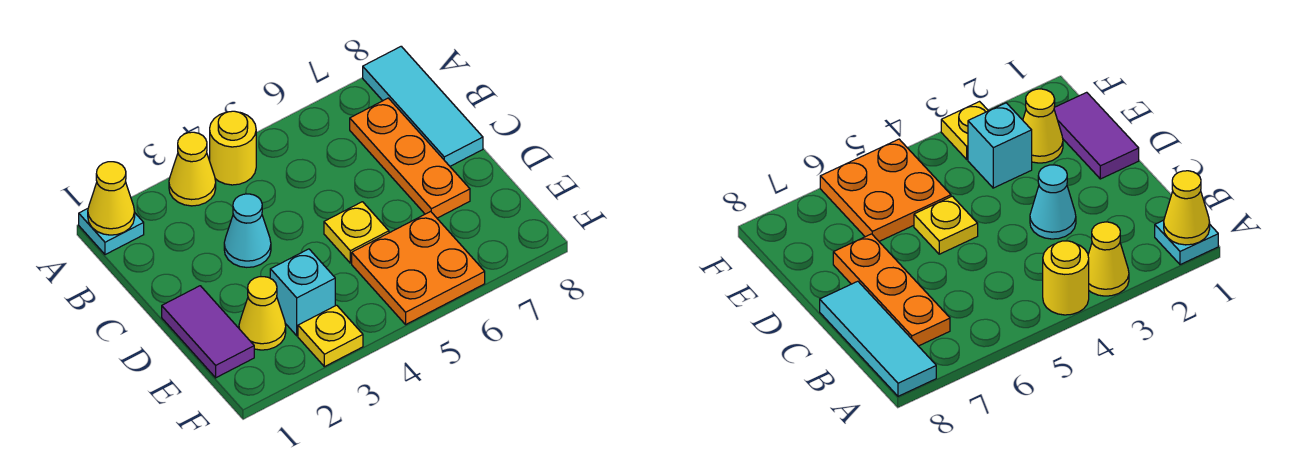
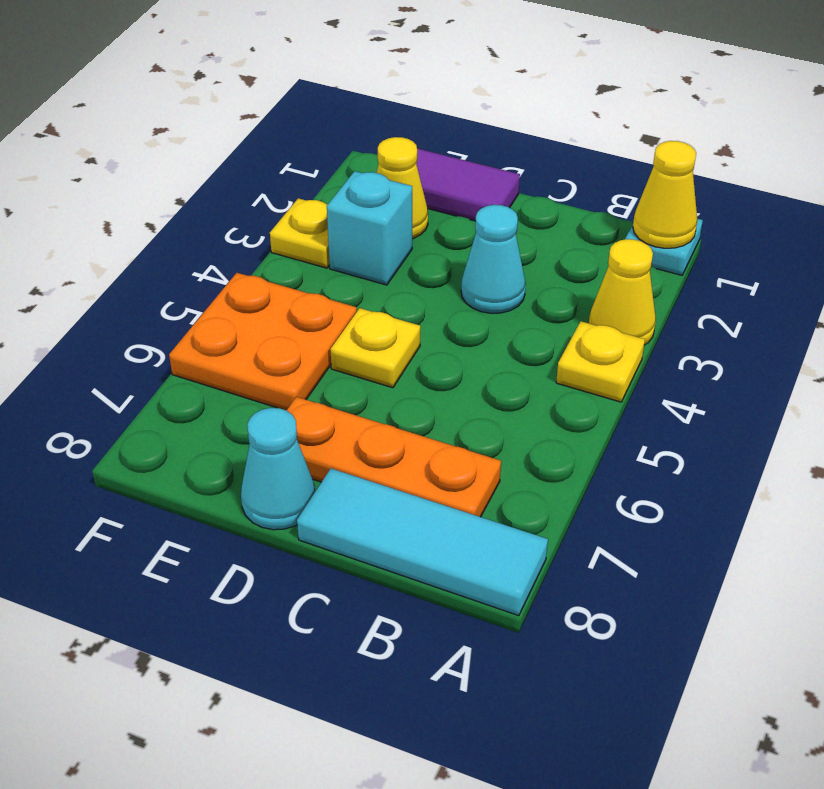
yellow round brick A4 level 1 -> yellow plate A4 level 1
none -> cyan cone D8 level 1

